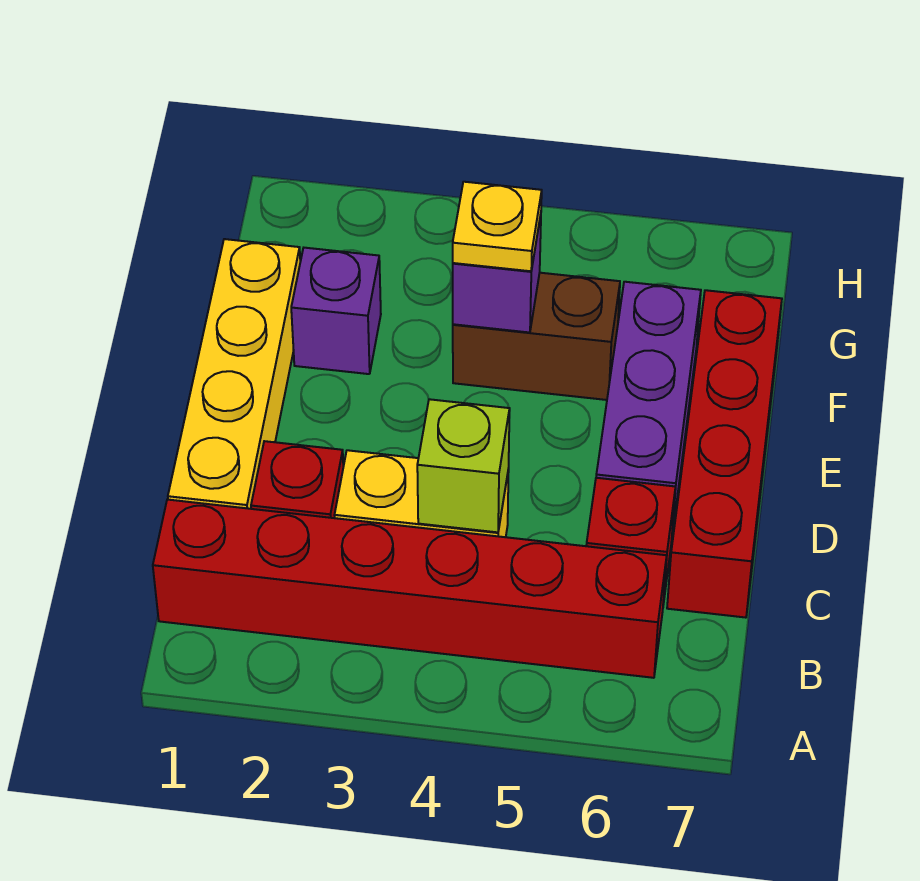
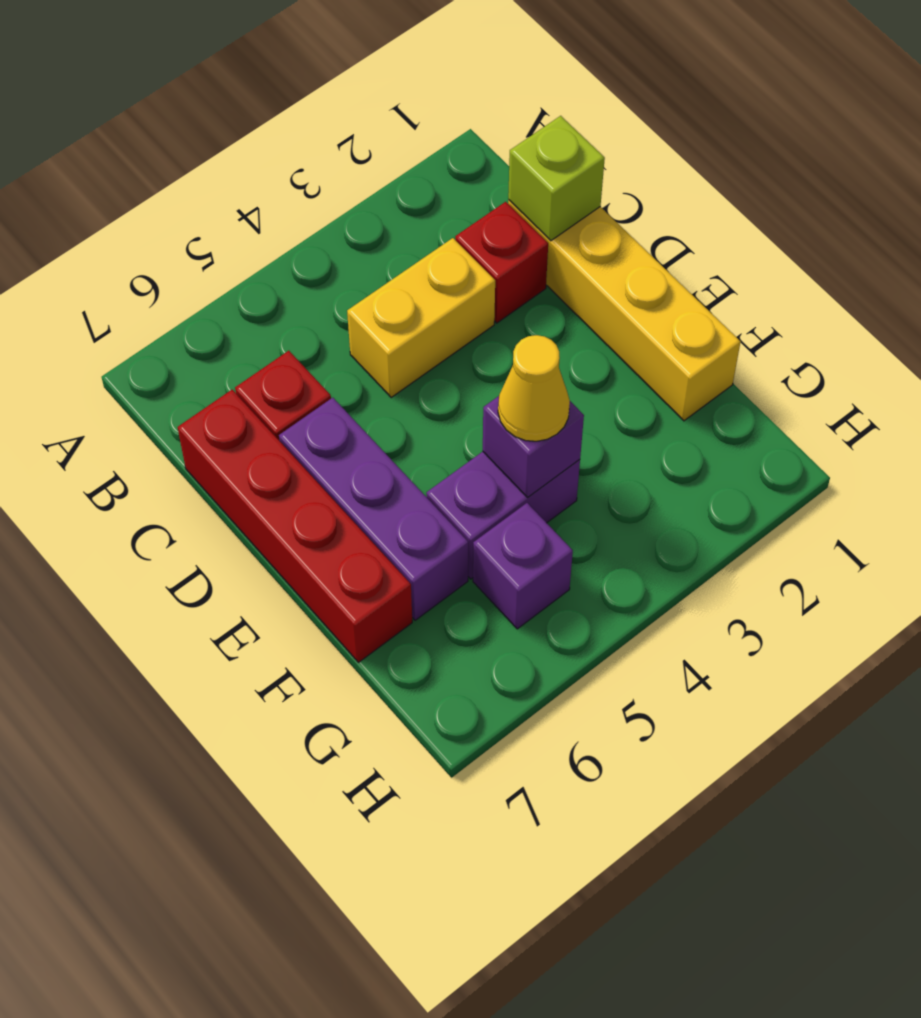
red brick B1:B6 level 1 -> none
lime brick C4 level 2 -> lime brick C1 level 2
purple brick F2 level 1 -> purple brick G5 level 1
brown brick F4:F5 level 1 -> purple brick F4:F5 level 1
yellow plate F4 level 3 -> yellow cone F4 level 3

